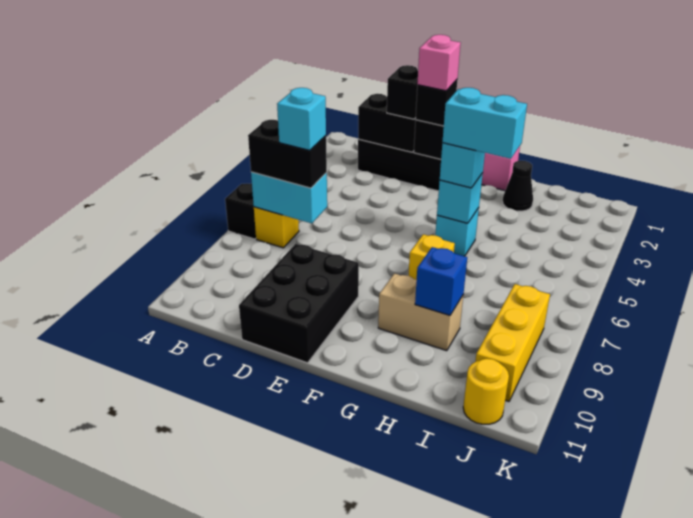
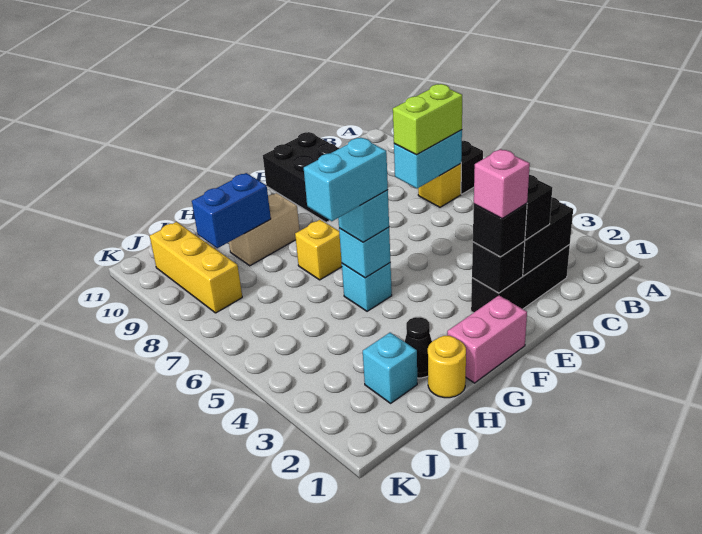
black brick B7:C7 level 3 -> lime brick B7:C7 level 3
cyan brick C7 level 4 -> cyan brick I2 level 1
blue brick H9 level 2 -> blue brick H9:I9 level 2
yellow round brick J11 level 1 -> yellow round brick H1 level 1

